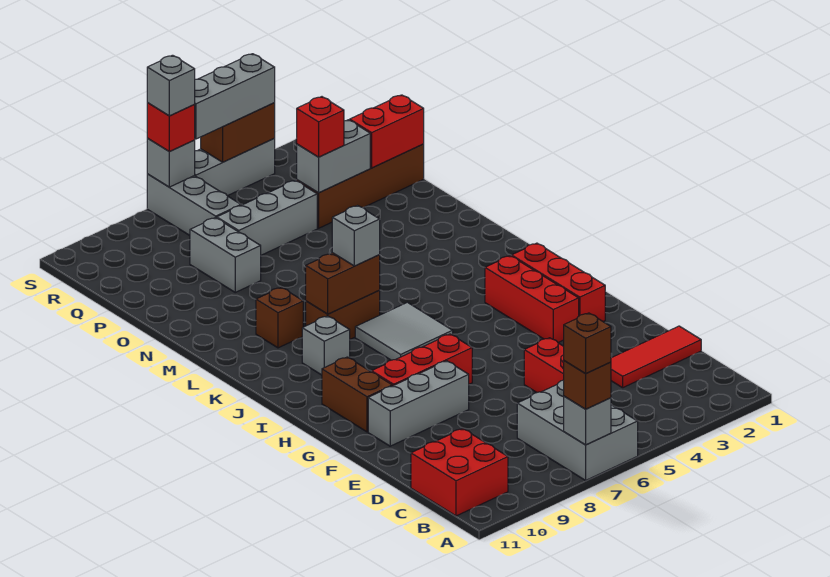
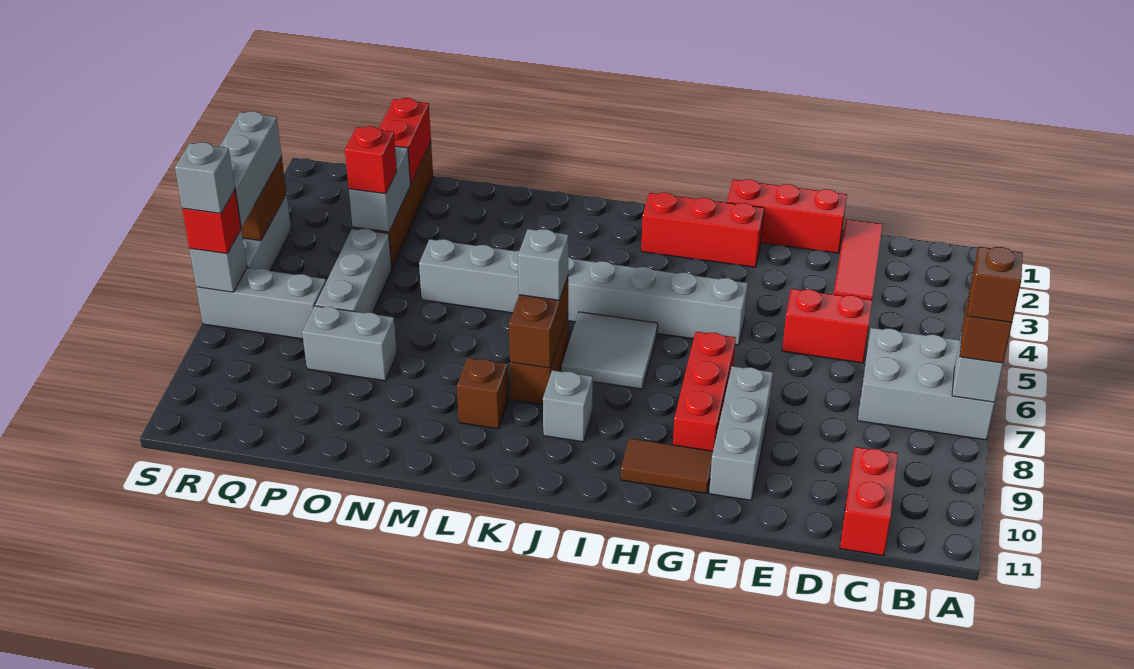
red brick B10:C11 level 1 -> red brick C10:C11 level 1
red brick G3:I3 level 1 -> red brick E1:G1 level 1
none -> grey brick G5:N5 level 1
brown brick G10:H10 level 1 -> brown tile G10:H10 level 1

